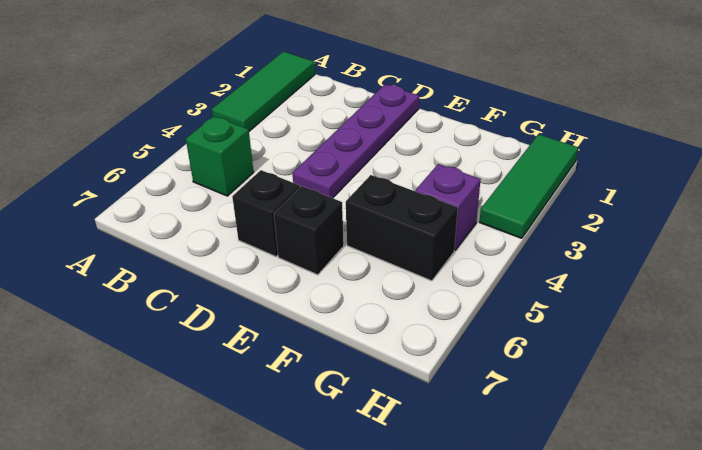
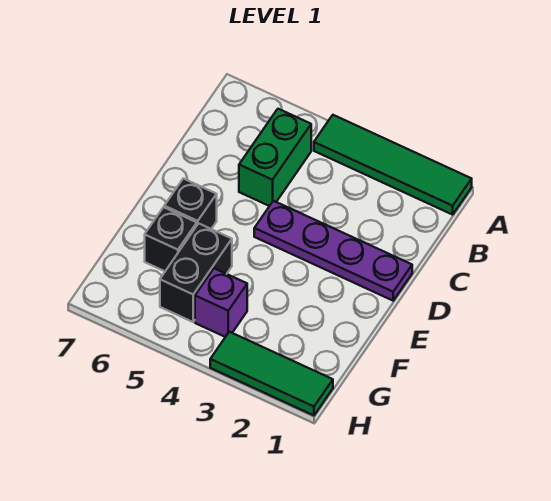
green tile A1:A3 level 1 -> green tile A1:A4 level 1
green brick B5 level 1 -> green brick B5:C5 level 1
black brick D6 level 1 -> black brick F6 level 1

